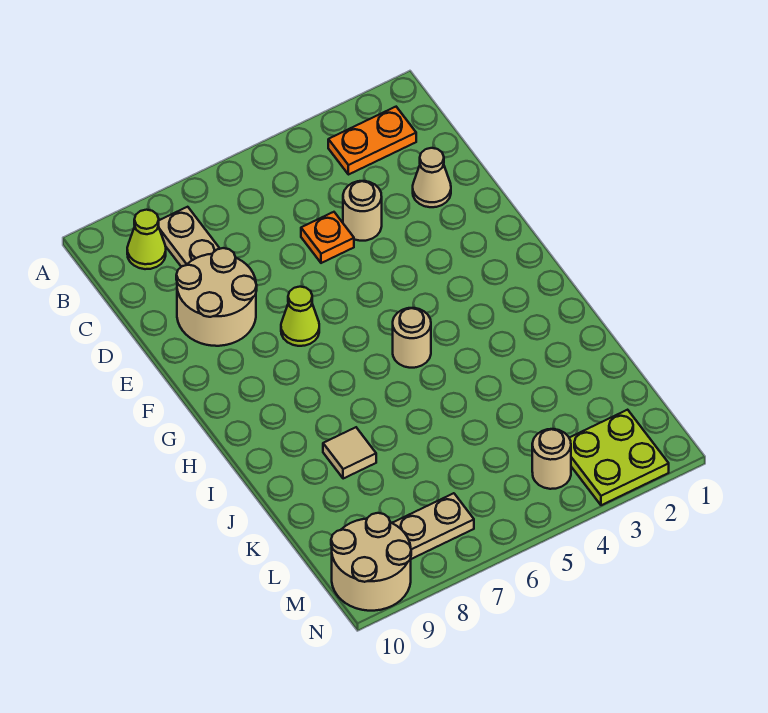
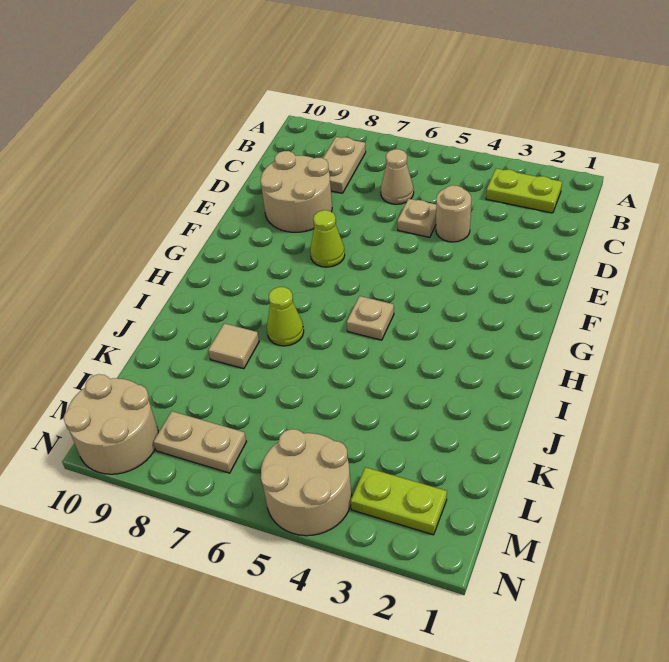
orange plate B2:B3 level 1 -> lime plate B2:B3 level 1
lime cone B9 level 1 -> lime cone I7 level 1
tan cone D2 level 1 -> tan cone C6 level 1
orange plate D5 level 1 -> tan plate D5 level 1
tan round brick H5 level 1 -> tan plate H5 level 1
lime plate M2:N3 level 1 -> lime plate M2:M3 level 1
tan round brick M4 level 1 -> tan round brick M4:N5 level 1

